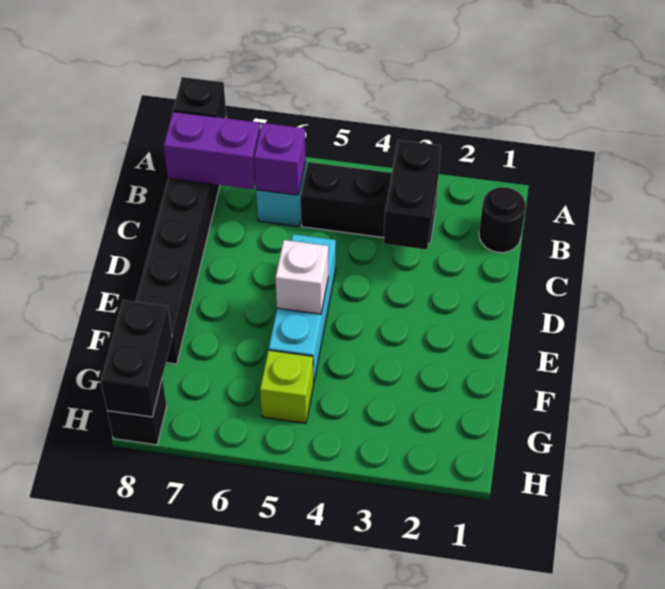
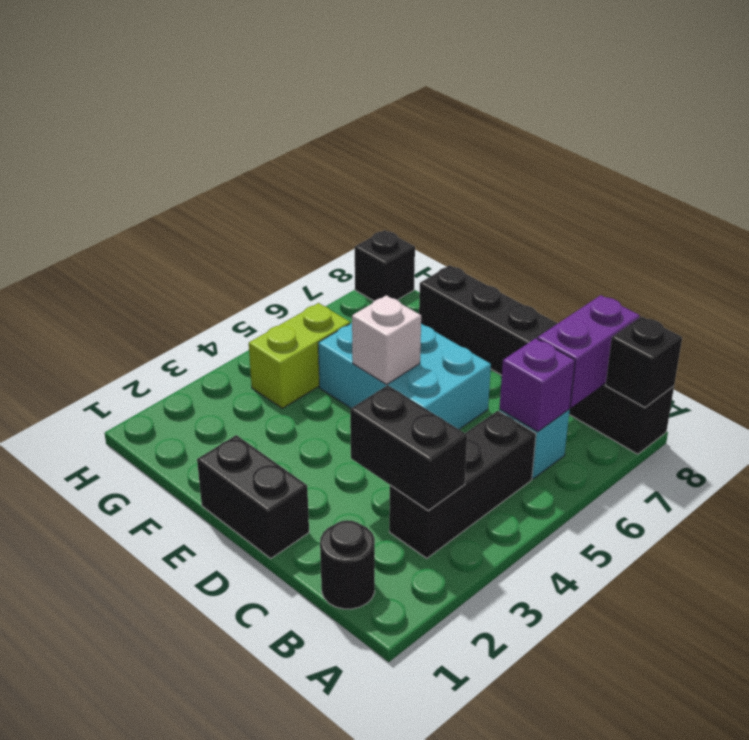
cyan brick D5:F5 level 1 -> cyan brick D5:F6 level 1
lime brick G5 level 1 -> lime brick G4:G5 level 1
black brick G8:H8 level 2 -> black brick D1:E1 level 1

